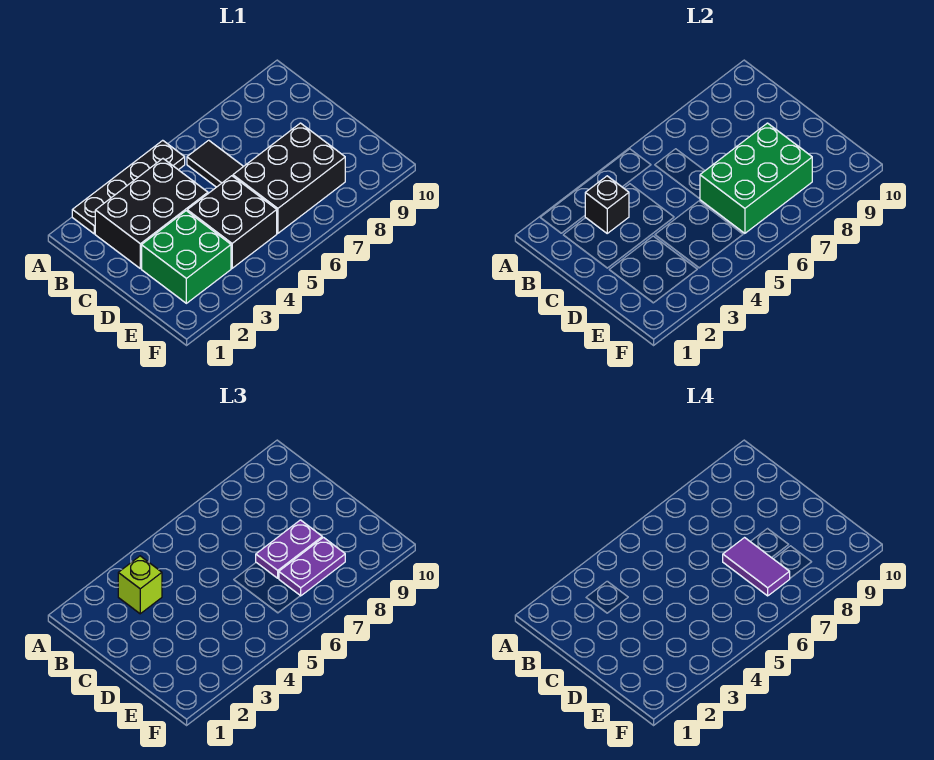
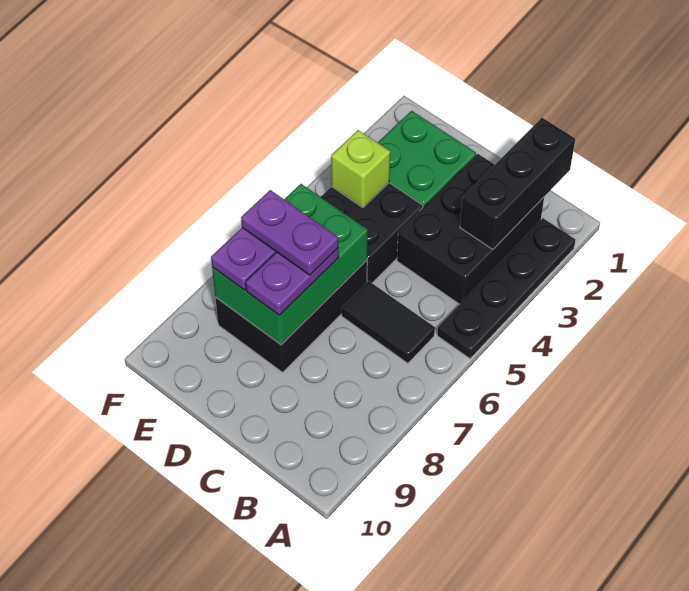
black brick B3 level 2 -> black brick B1:B3 level 2
lime brick B3 level 3 -> lime brick E4 level 2
purple tile D7:E7 level 4 -> purple plate D7:E7 level 4

